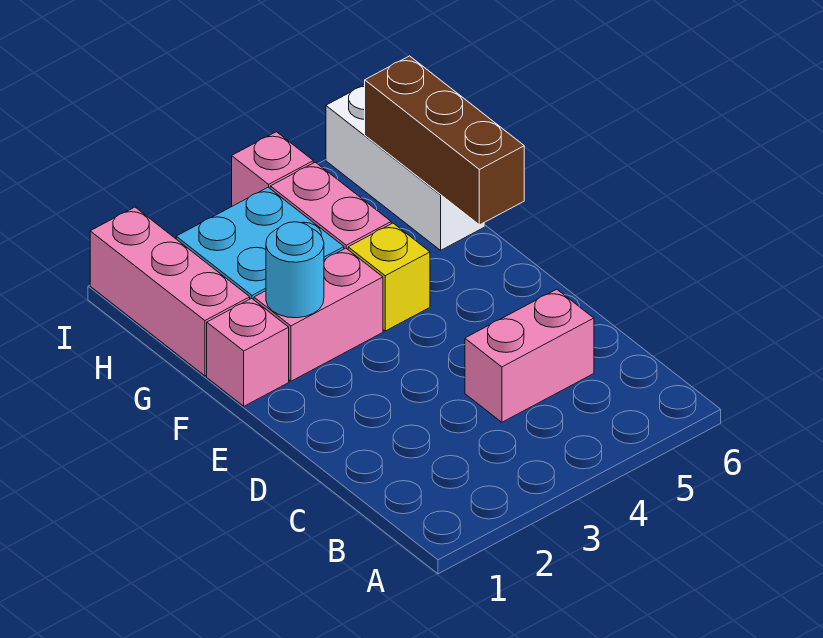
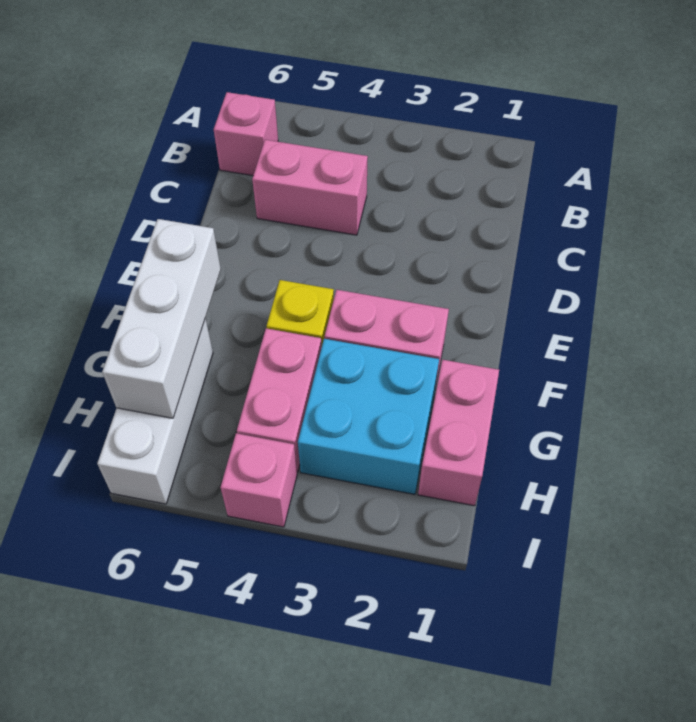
pink brick F1 level 1 -> pink brick B6 level 1
cyan round brick F2 level 2 -> none
brown brick F6:H6 level 2 -> white brick F6:H6 level 2
pink brick G1:I1 level 1 -> pink brick G1:H1 level 1

